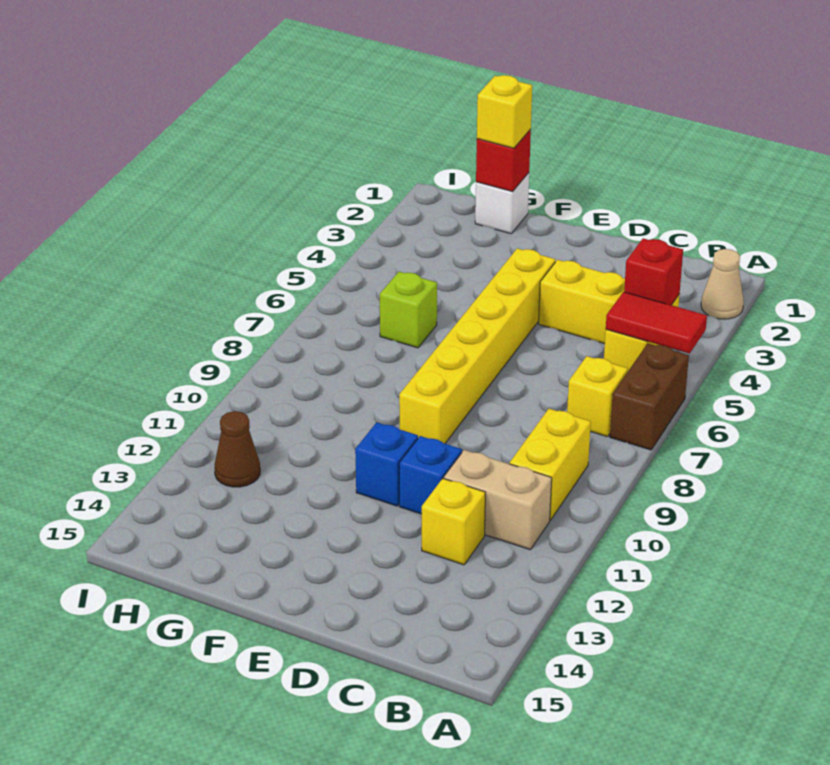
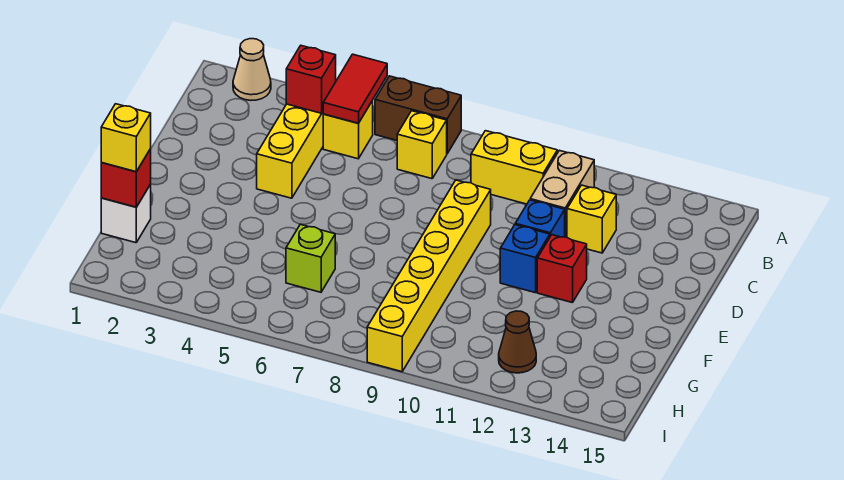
yellow brick E4:E9 level 1 -> yellow brick D9:I9 level 1
none -> red brick E12 level 1

